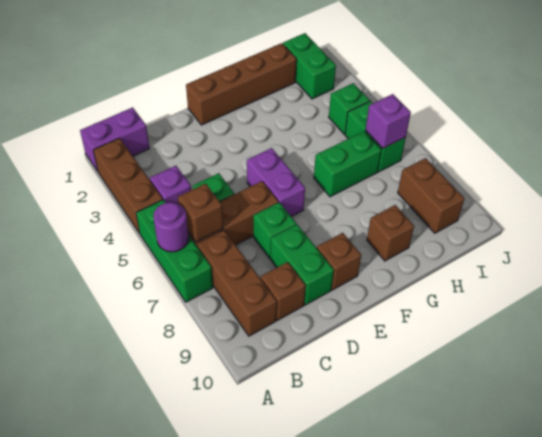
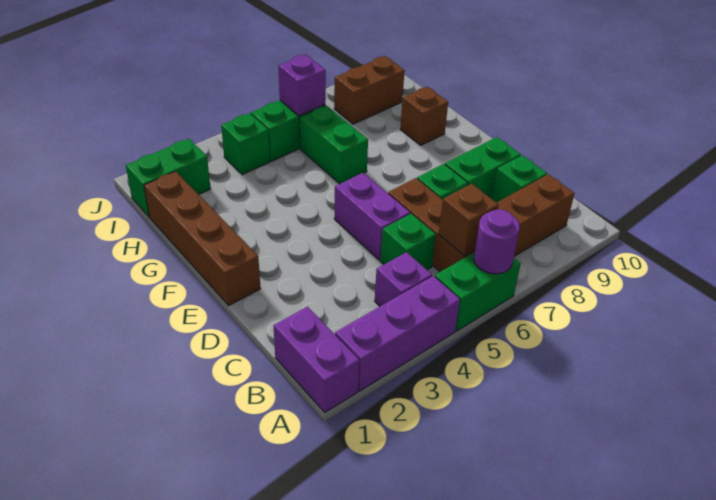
brown brick A2:A4 level 1 -> purple brick A2:A4 level 1
green brick A5:A7 level 1 -> green brick A5:A6 level 1
brown brick C9 level 1 -> green brick C9 level 1
purple brick E5:E6 level 1 -> purple brick D5:E5 level 1
brown brick E9 level 1 -> none

